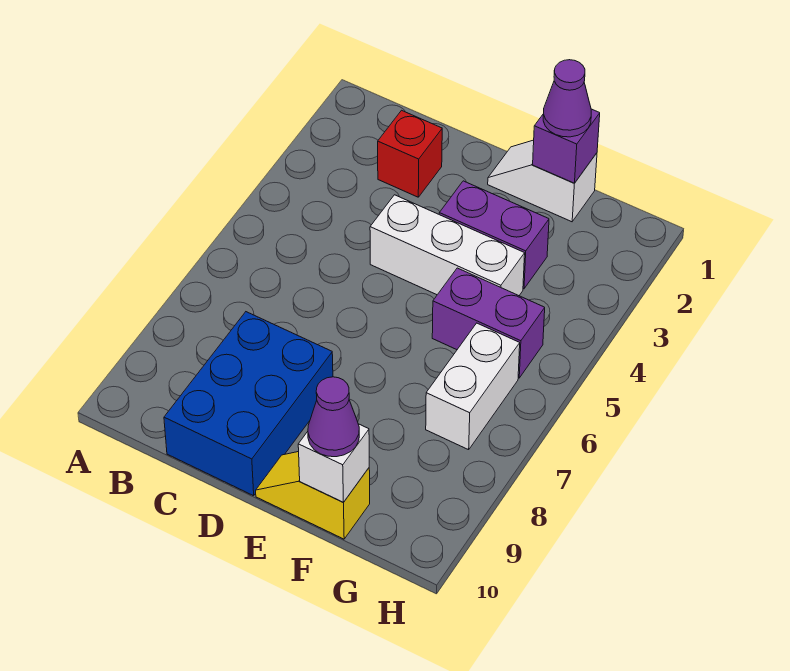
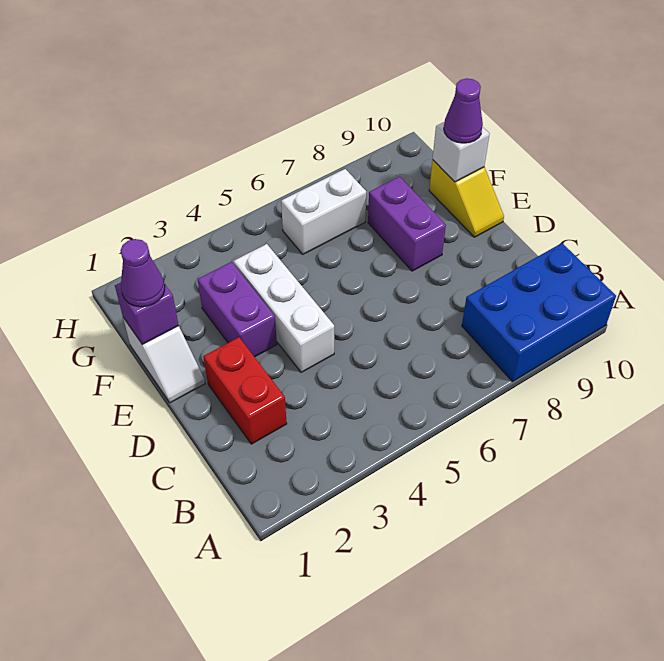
red brick C2 level 1 -> red brick C2:D2 level 1
blue brick C8:D10 level 1 -> blue brick A8:B10 level 1
purple brick F5:G5 level 1 -> purple brick E8:F8 level 1

